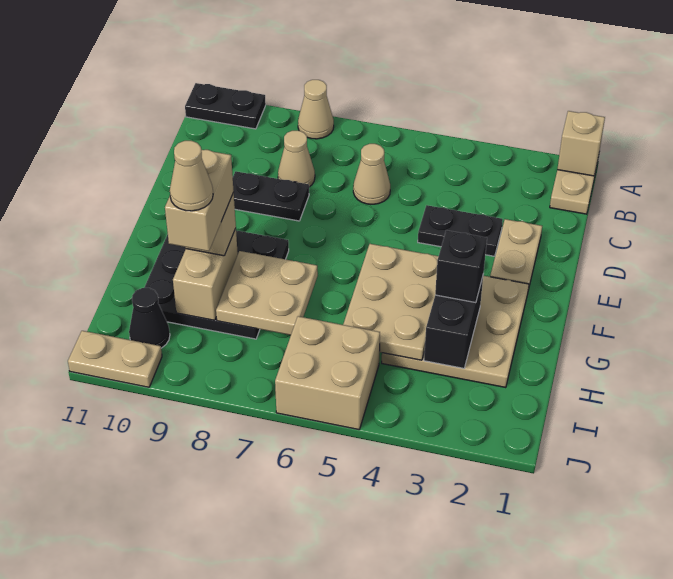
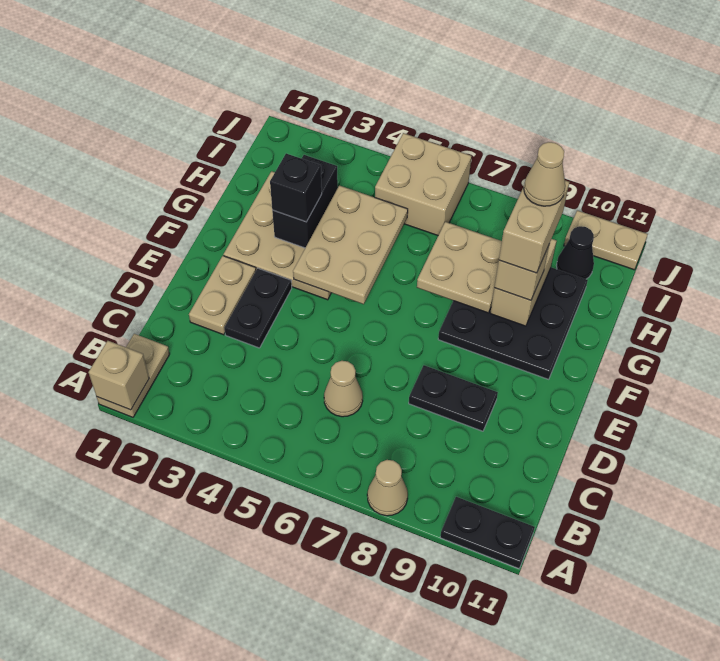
tan cone C8 level 1 -> none
black plate D3:D4 level 1 -> black plate D3:E3 level 1

